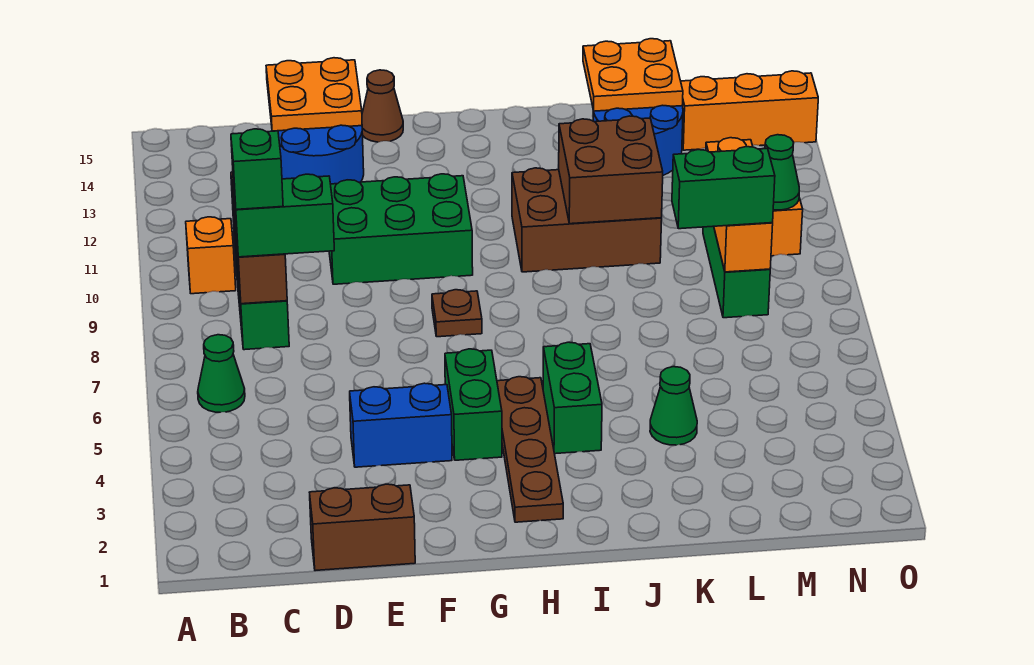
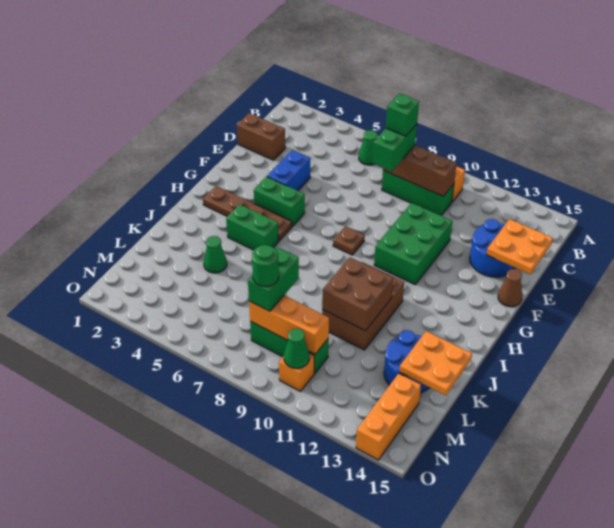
brown brick D1:E1 level 1 -> brown brick D1:D2 level 1
none -> green round brick M8 level 4

